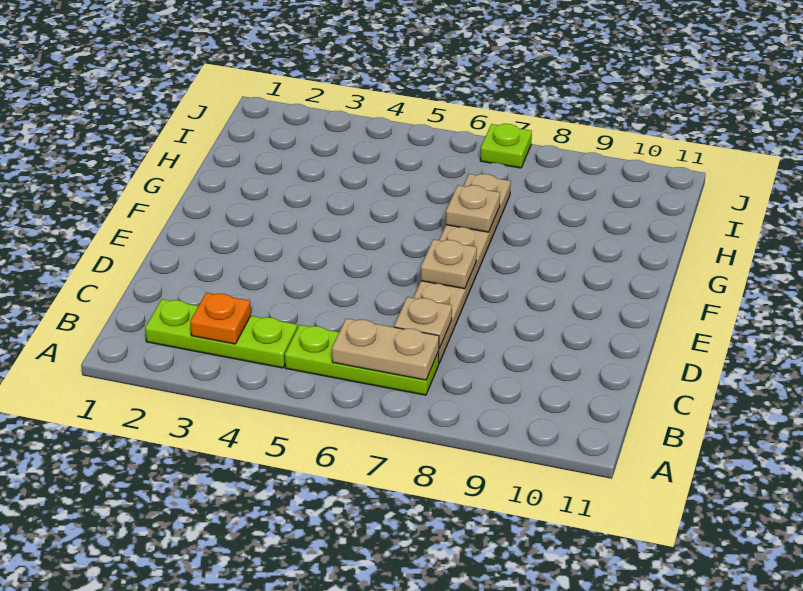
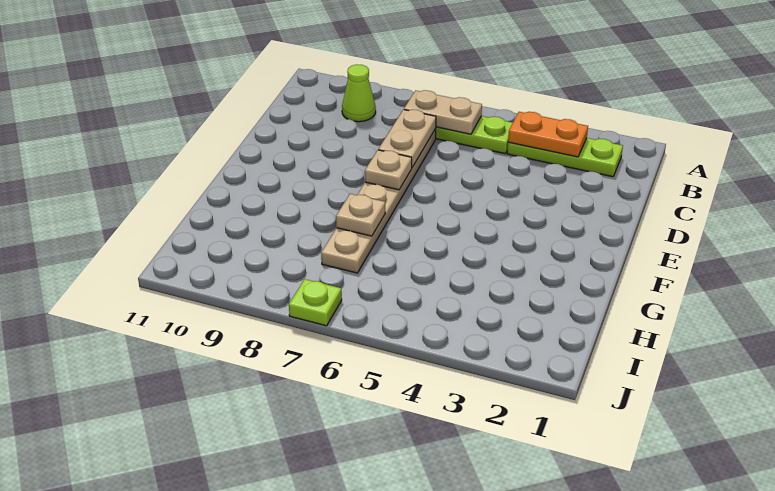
orange plate B3 level 2 -> orange plate B3:B4 level 2
none -> lime cone B9 level 1
tan plate C7 level 2 -> tan plate C7:D7 level 2

